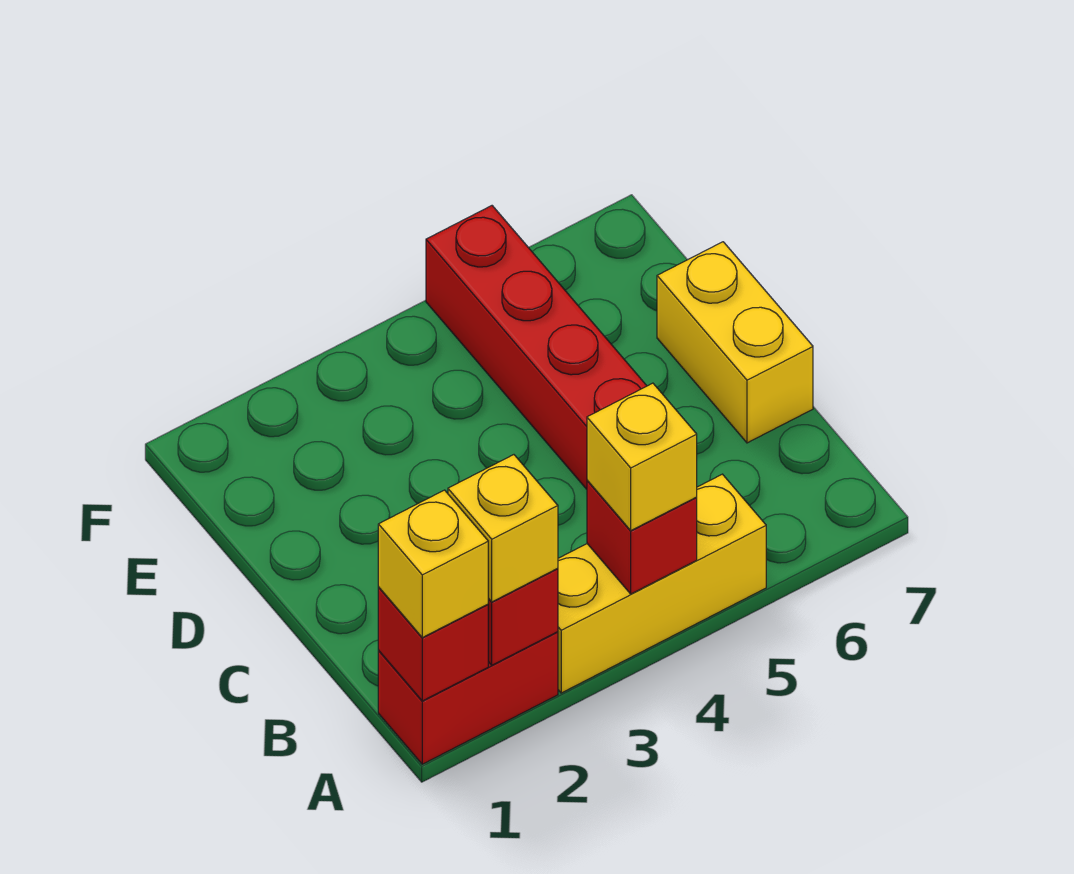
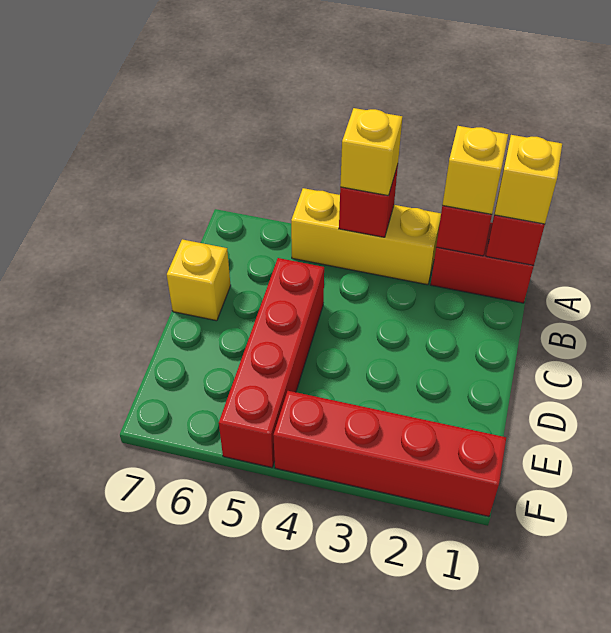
yellow brick C7:D7 level 1 -> yellow brick C7 level 1
none -> red brick F1:F4 level 1

